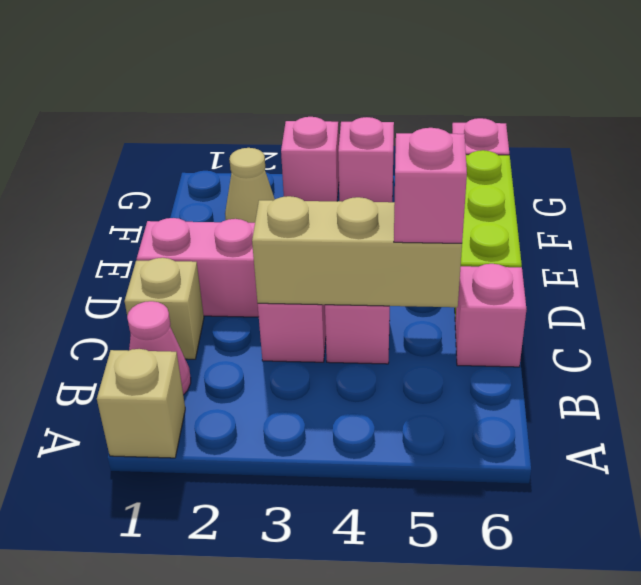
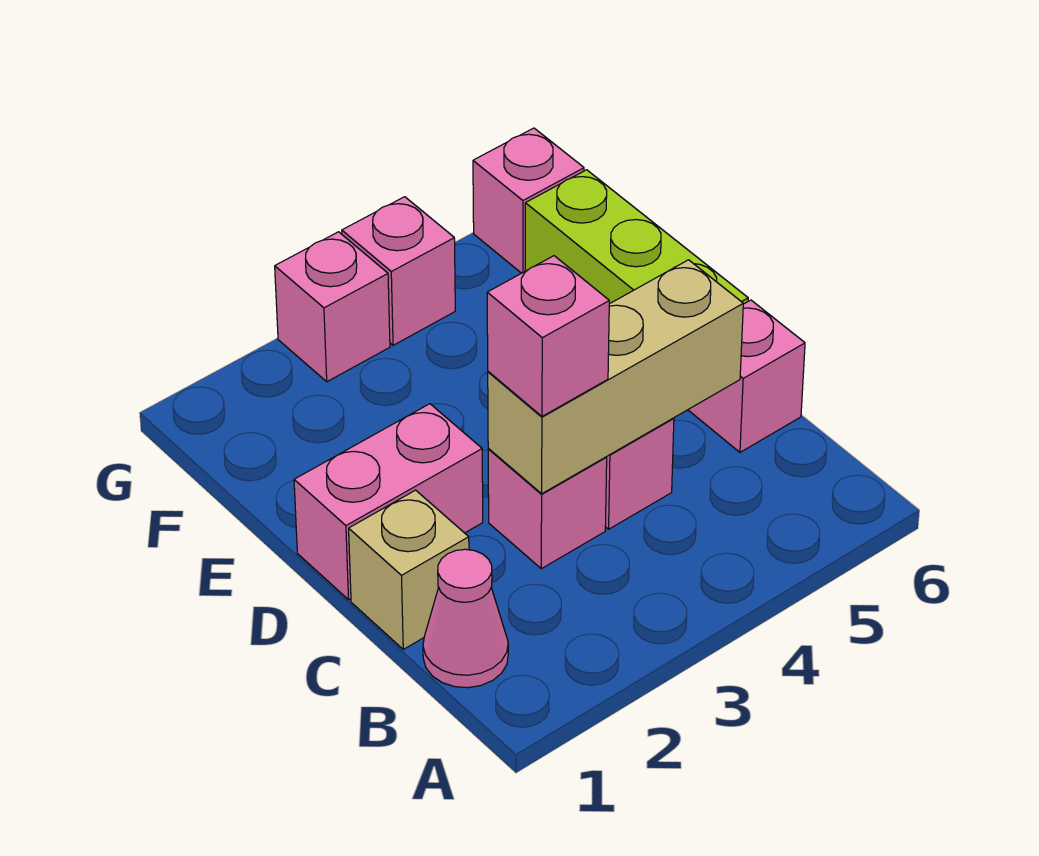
tan brick A1 level 1 -> none
pink brick C5 level 3 -> pink brick C3 level 3
tan cone F2 level 1 -> none

